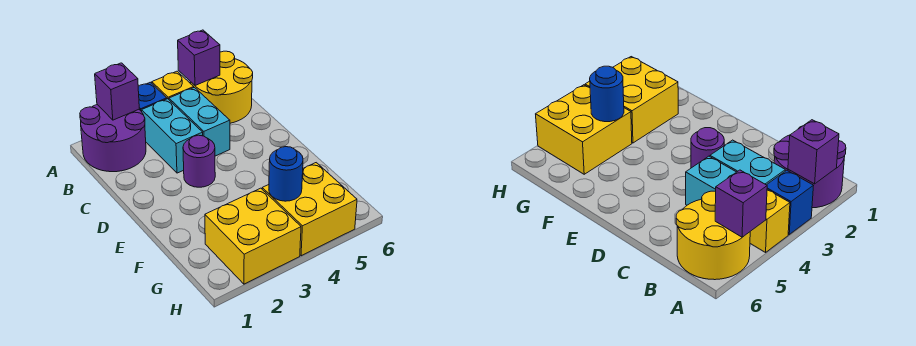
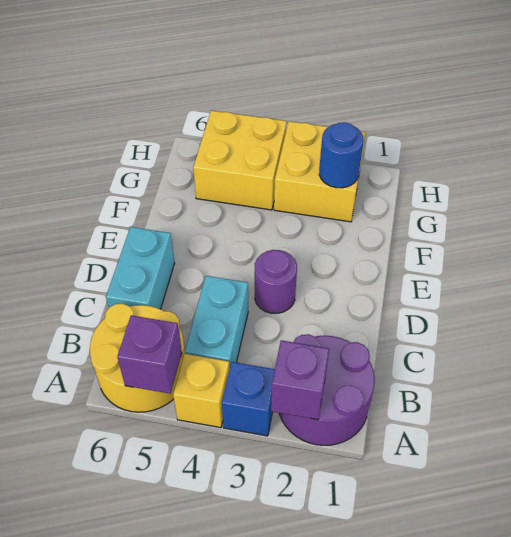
cyan brick B3:C3 level 1 -> cyan brick C6:D6 level 1
blue round brick G4 level 2 -> blue round brick G2 level 2

